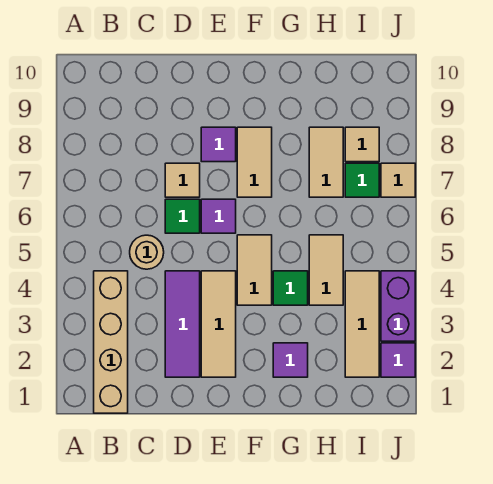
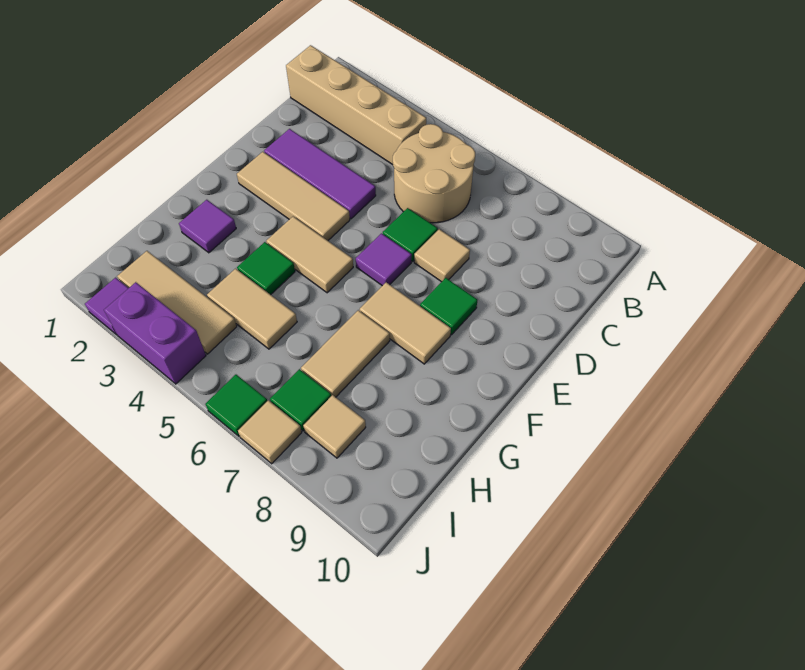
tan round brick C5 level 1 -> tan round brick B5:C6 level 1
purple tile E8 level 1 -> green tile E8 level 1
tan tile H7:H8 level 1 -> tan tile G7:H7 level 1
none -> green tile J6 level 1

